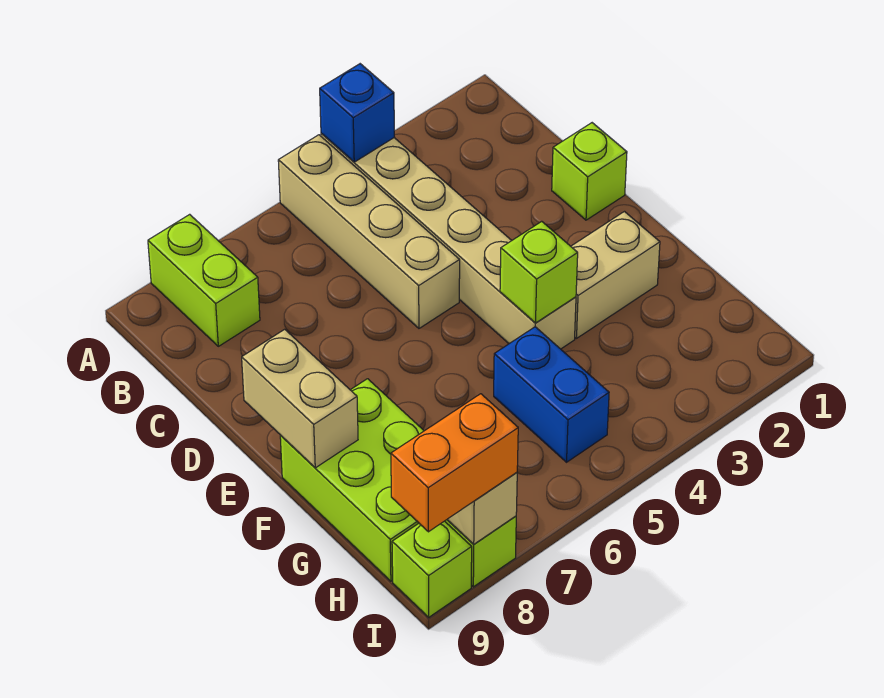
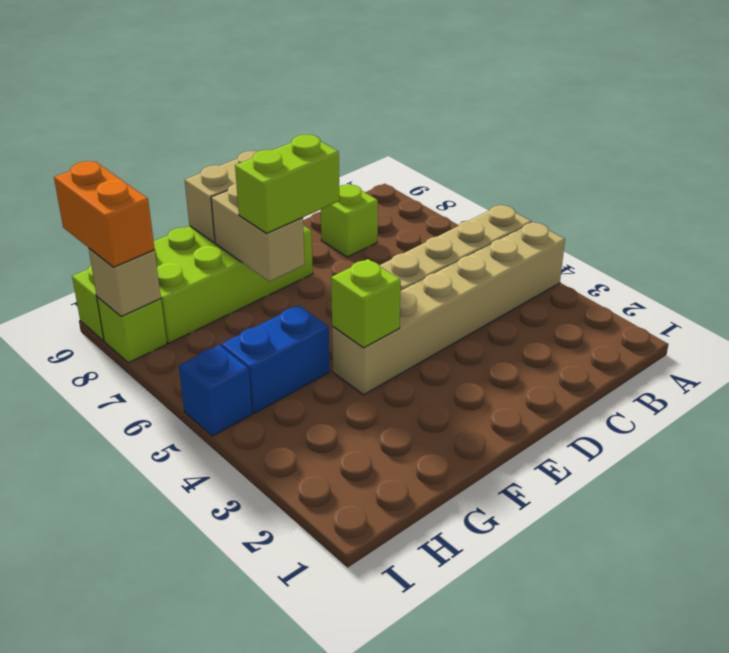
blue brick A4 level 2 -> blue brick I5 level 1
lime brick A8:B8 level 1 -> lime brick E7:F7 level 3
lime brick D1 level 1 -> lime brick C8 level 1
tan brick F2:F3 level 1 -> tan brick F7:F8 level 2
lime brick F8:H9 level 1 -> lime brick E8:H9 level 1

